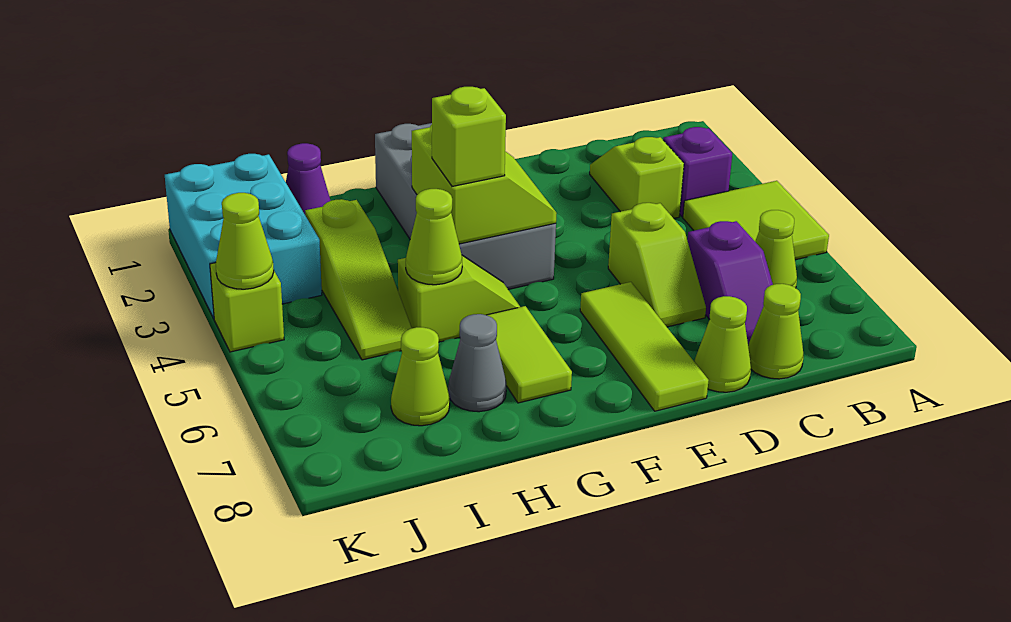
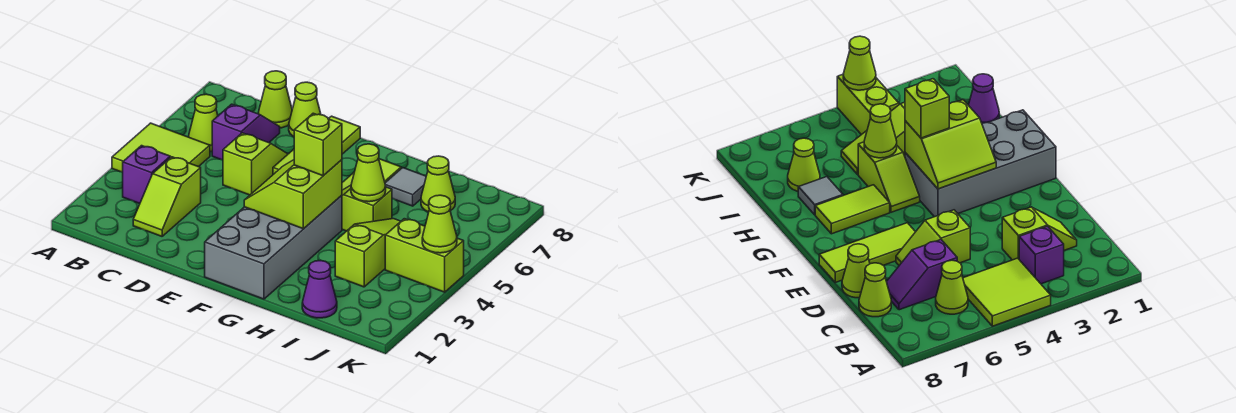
grey cone H7 level 1 -> grey tile H7 level 1
cyan brick J1:K3 level 1 -> none
lime brick K4 level 1 -> lime brick J4:K4 level 1

